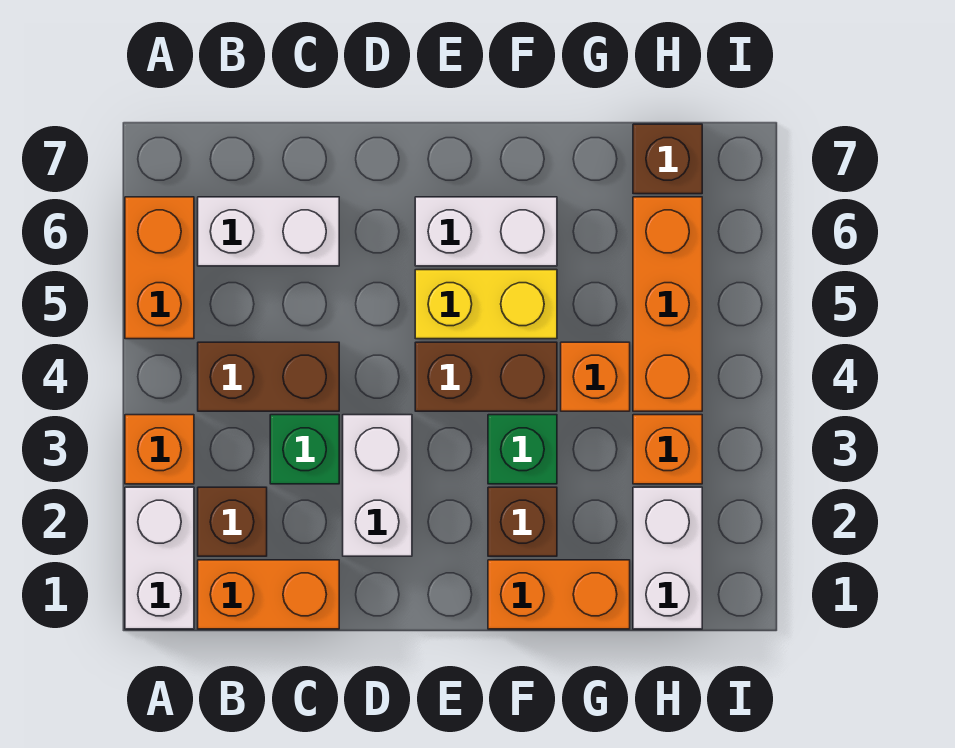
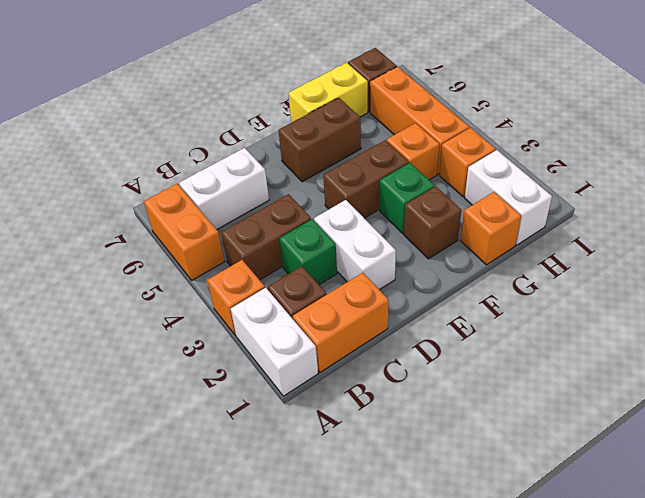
yellow brick E5:F5 level 1 -> yellow brick F7:G7 level 1
white brick E6:F6 level 1 -> brown brick E6:F6 level 1
orange brick F1:G1 level 1 -> orange brick G1 level 1

